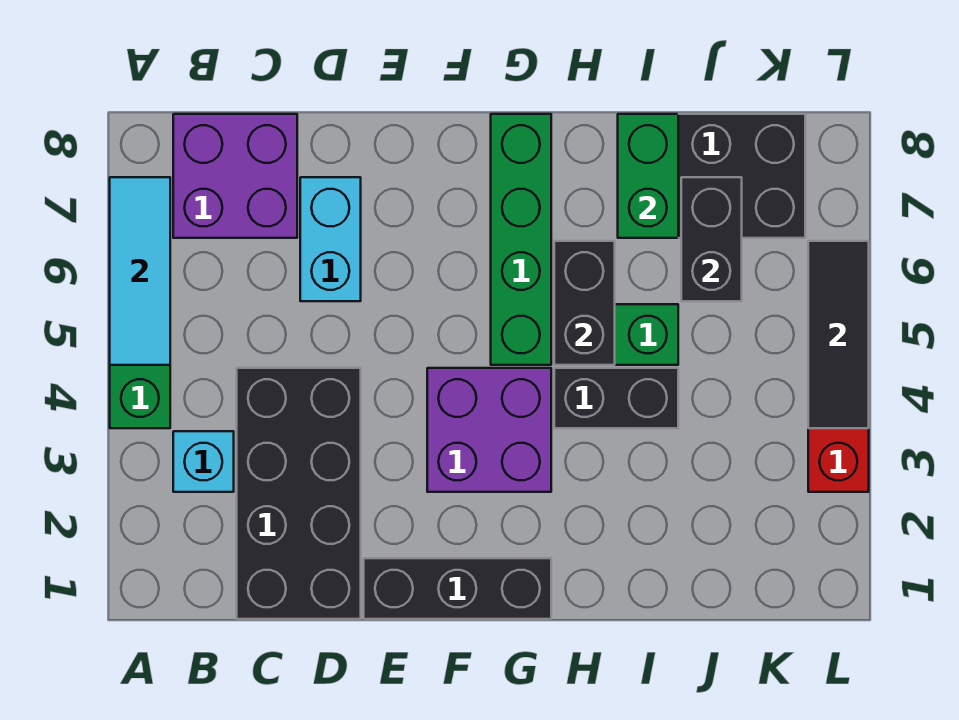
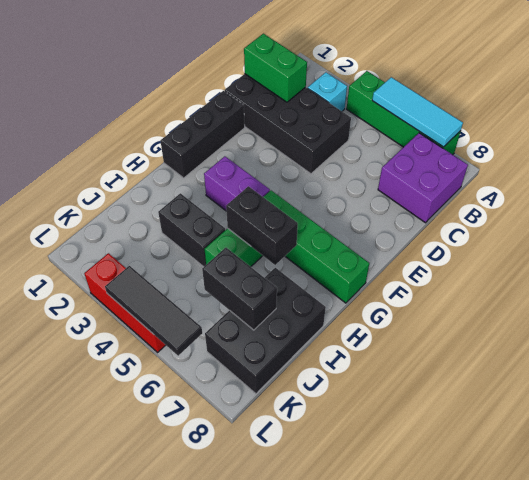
cyan brick D6:D7 level 1 -> none
purple brick F3:G4 level 1 -> purple brick G3:G4 level 1
black brick H4:I4 level 1 -> black brick I3:I4 level 1
green brick I7:I8 level 2 -> green brick C1:C2 level 2

